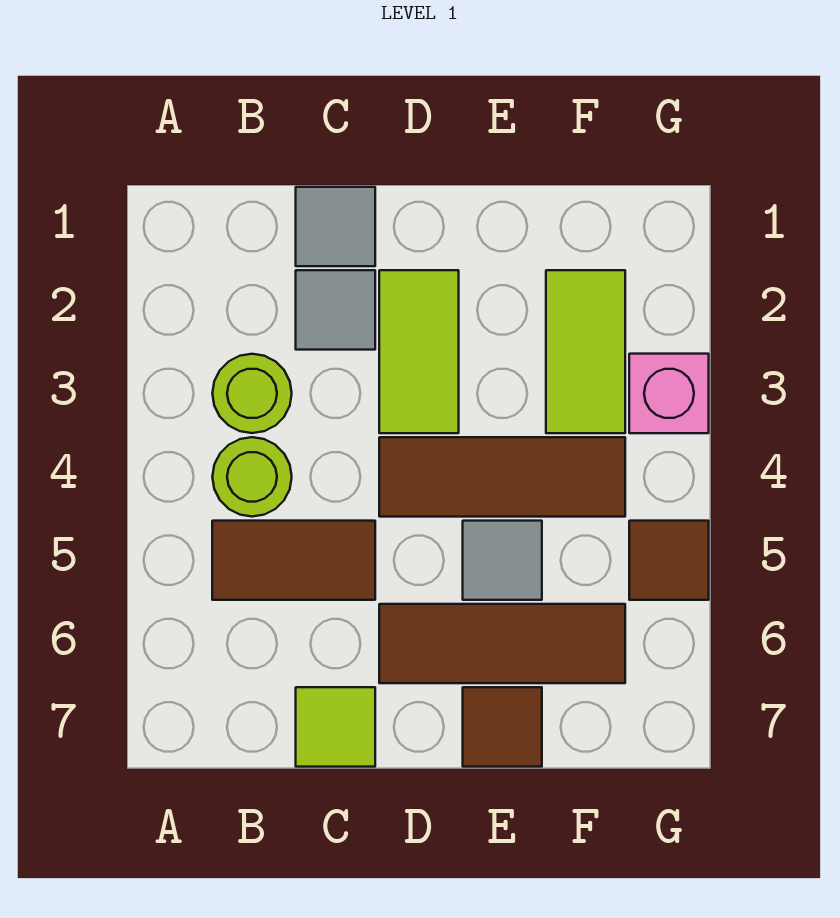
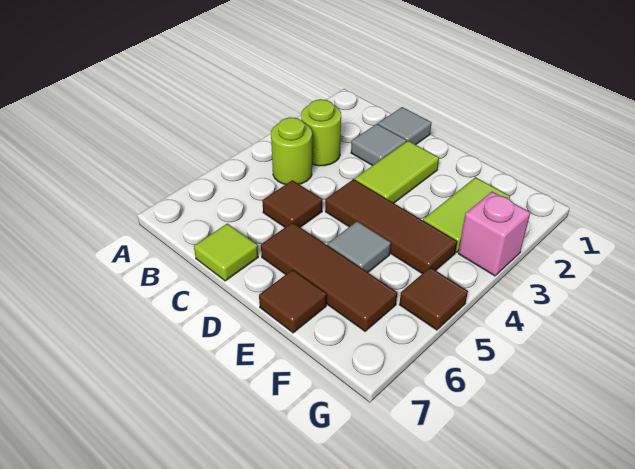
brown tile B5:C5 level 1 -> brown tile C5 level 1

